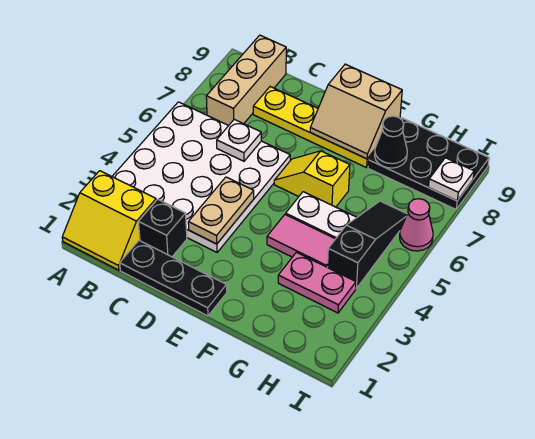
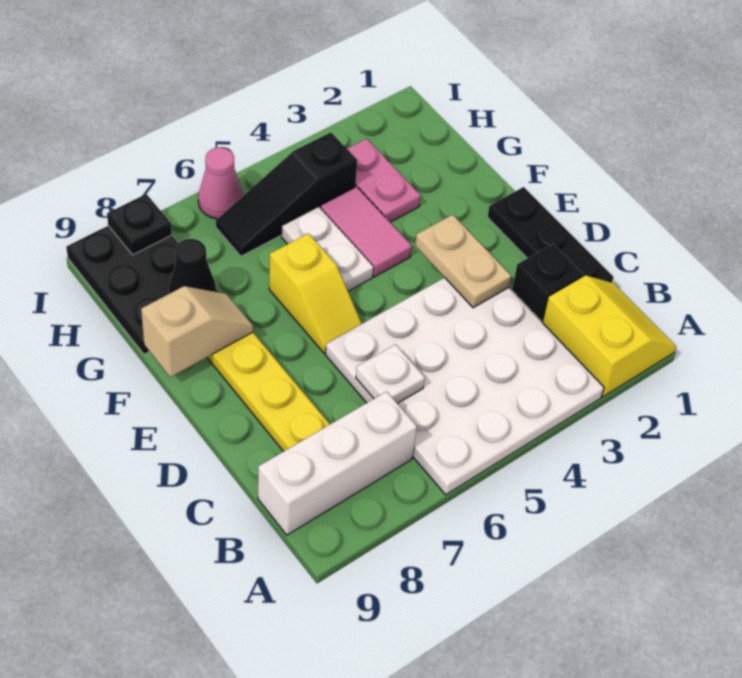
tan brick B7:B9 level 1 -> white brick B7:B9 level 1
tan plate D3:D4 level 2 -> tan plate D3:E3 level 2
tan slope E8:F9 level 2 top 9 -> tan slope F8:F9 level 2 top 9
white plate I8 level 2 -> black plate I8 level 2

